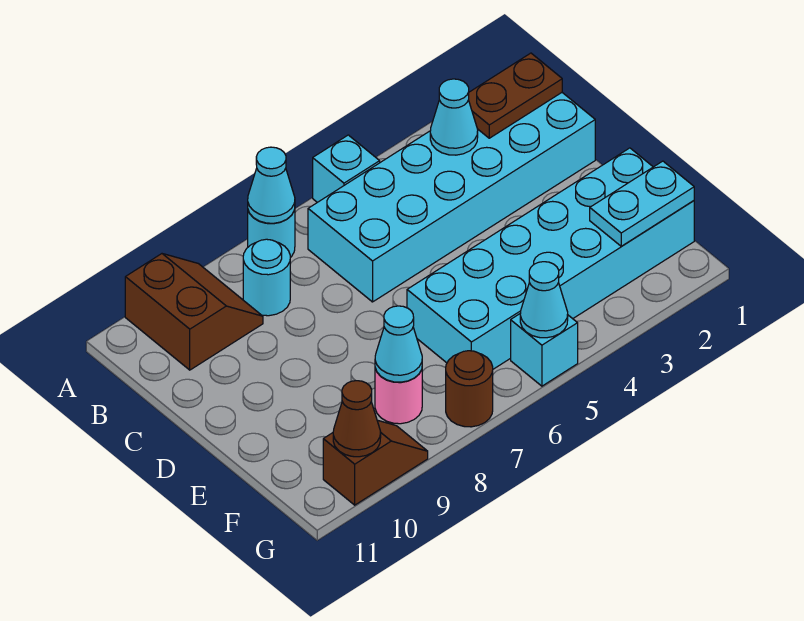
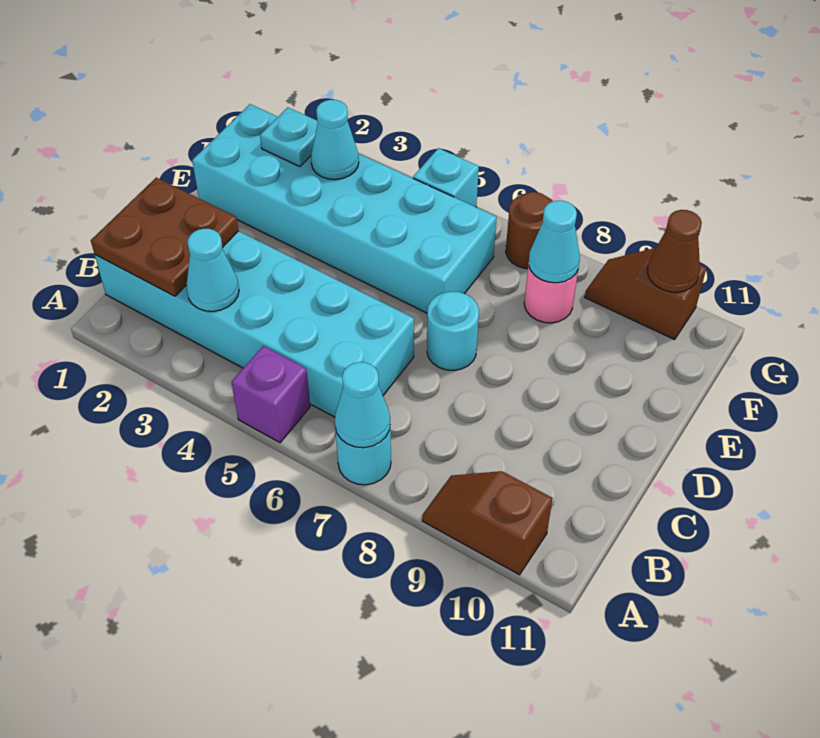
cyan brick A5 level 1 -> purple brick A5 level 1
brown slope A9:B10 level 1 top 10 -> brown slope A9:A10 level 1 top 10
brown plate B1:B2 level 2 -> brown plate B1:C2 level 2
cyan round brick B8 level 1 -> cyan round brick D7 level 1
cyan plate F1:F2 level 2 -> cyan plate F2 level 2
cyan cone G5 level 2 -> cyan cone F3 level 2

